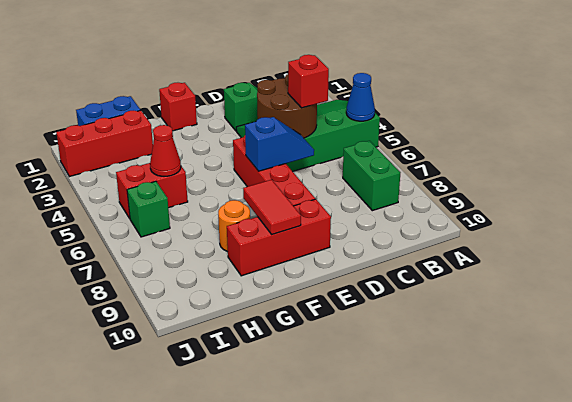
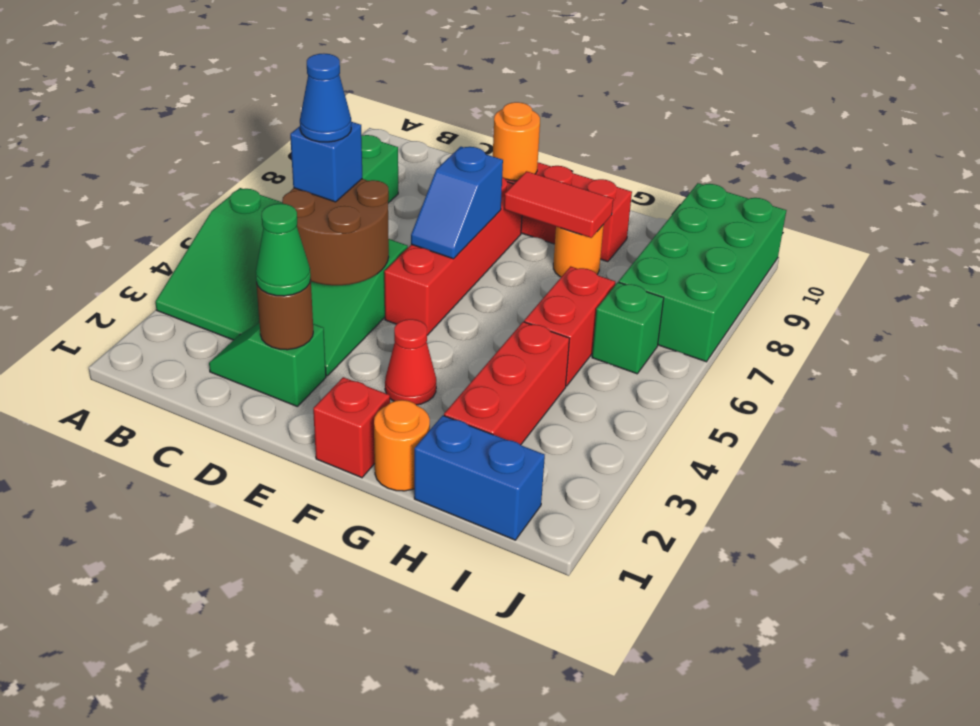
blue cone A5 level 2 -> blue cone C5 level 4
red brick C5 level 3 -> blue brick C5 level 3
none -> brown round brick D2 level 2
none -> green cone D2 level 3
blue slope D6:E6 level 2 top E -> blue slope E6:E7 level 2 top 7
none -> orange round brick E9 level 2
red tile F8:F9 level 2 -> red tile F8:G8 level 2
none -> orange round brick G1 level 1
red brick H2:J2 level 1 -> red brick H2:H4 level 1
red brick H5:I5 level 1 -> red brick H5:H6 level 1
red cone H5 level 2 -> red cone F3 level 1
none -> green brick I7:J10 level 1

